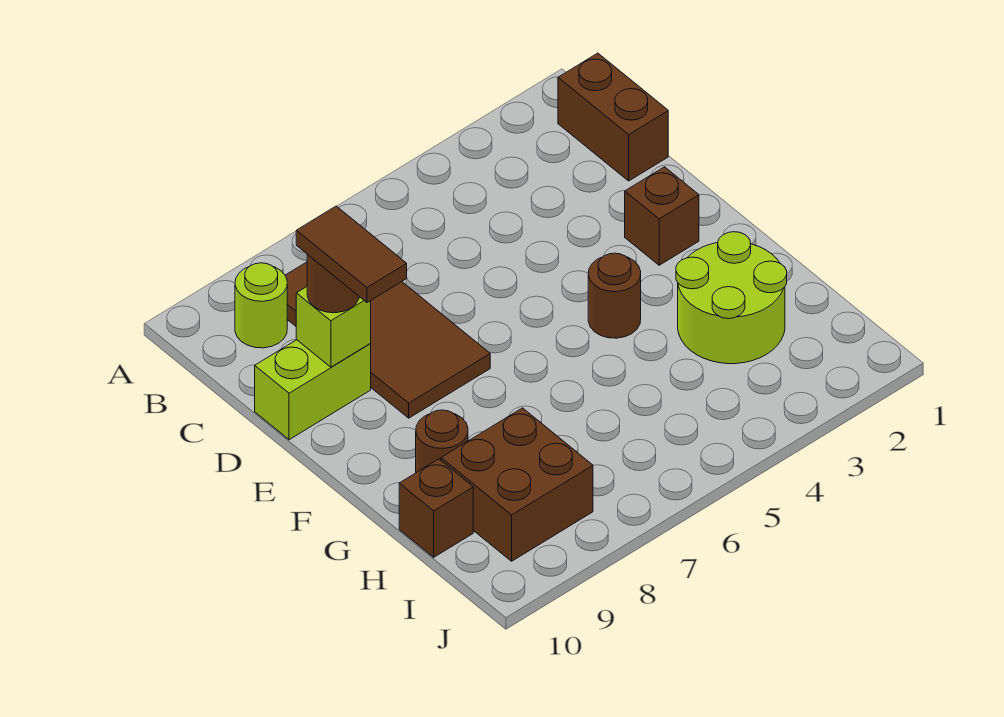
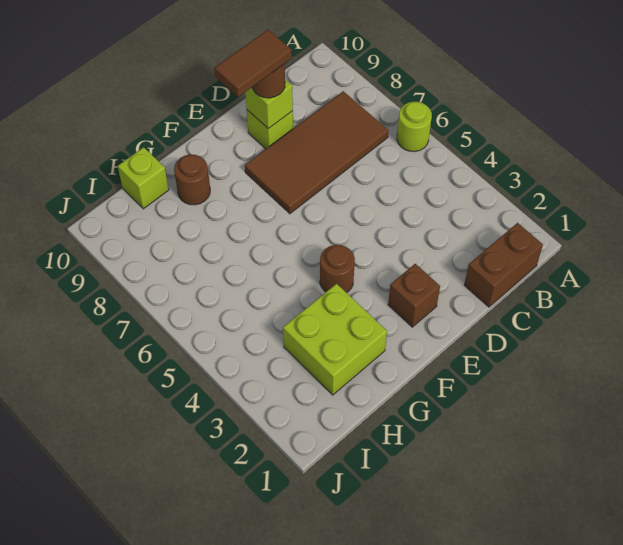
lime round brick B9 level 1 -> lime round brick A6 level 1
lime brick D9:D10 level 1 -> lime brick D9 level 1
lime round brick G2:H3 level 1 -> lime brick G2:H3 level 1
brown brick H8:I9 level 1 -> none
brown brick H10 level 1 -> lime brick H10 level 1

